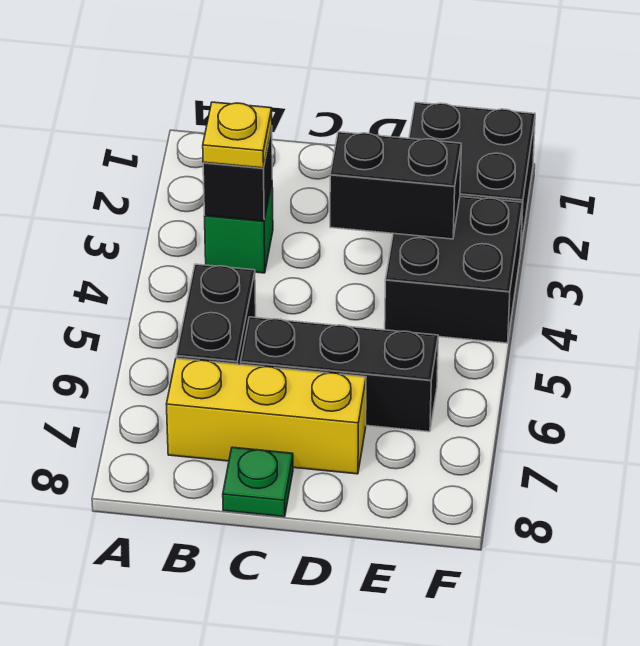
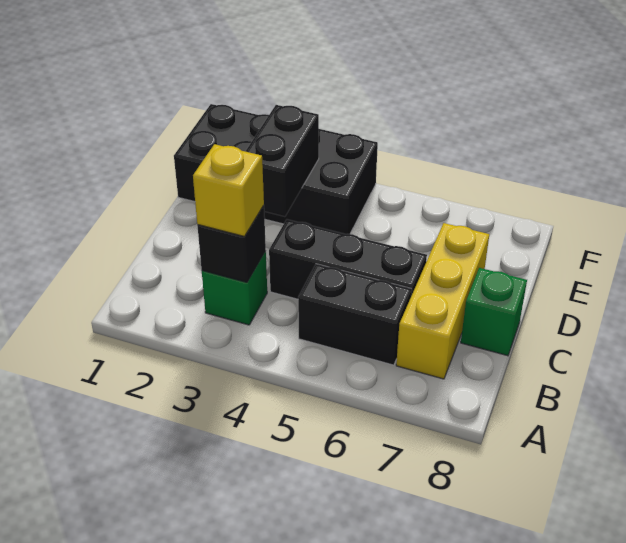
yellow plate B3 level 3 -> yellow brick B3 level 3
black brick C6:E6 level 1 -> black brick C4:C6 level 1
green plate C8 level 1 -> green brick C8 level 1

